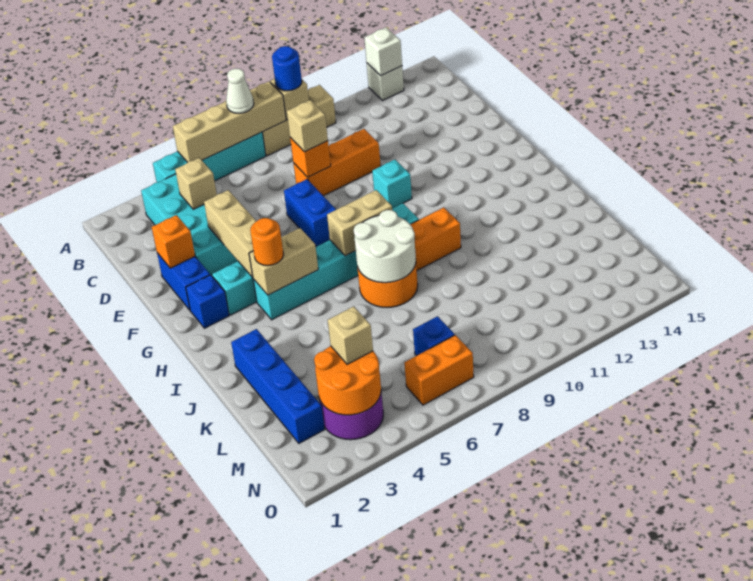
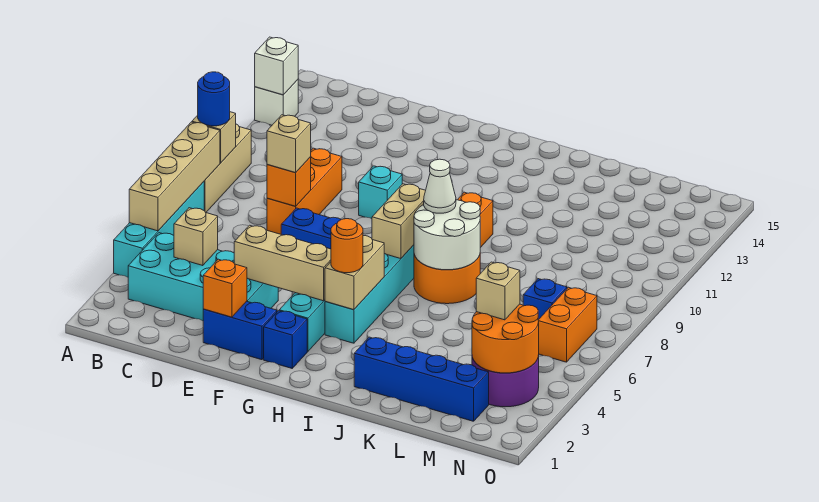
white cone A7 level 3 -> white cone I8 level 3

